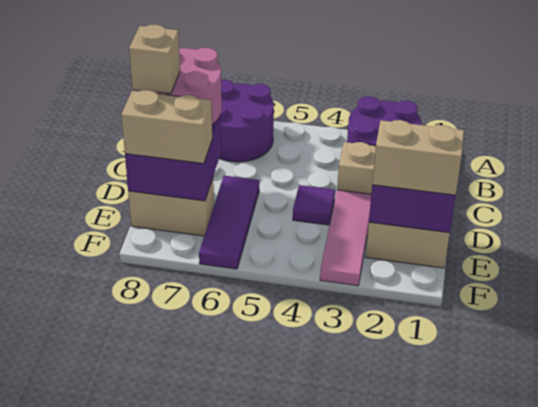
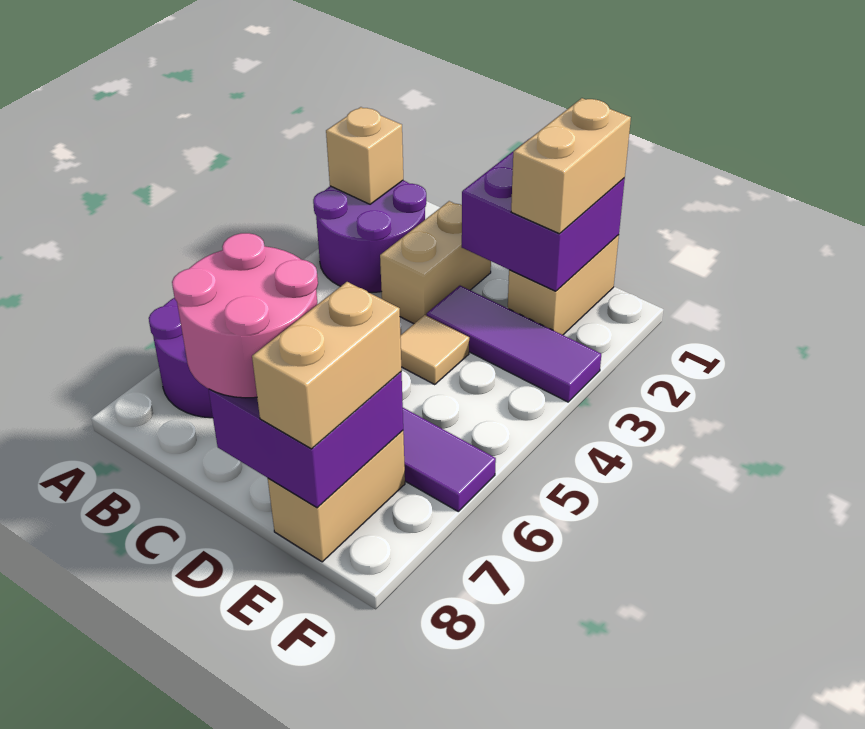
pink tile D3:F3 level 1 -> purple tile D3:F3 level 1
purple tile D4 level 1 -> tan tile D4 level 1
tan brick D8 level 4 -> tan brick A2 level 2

